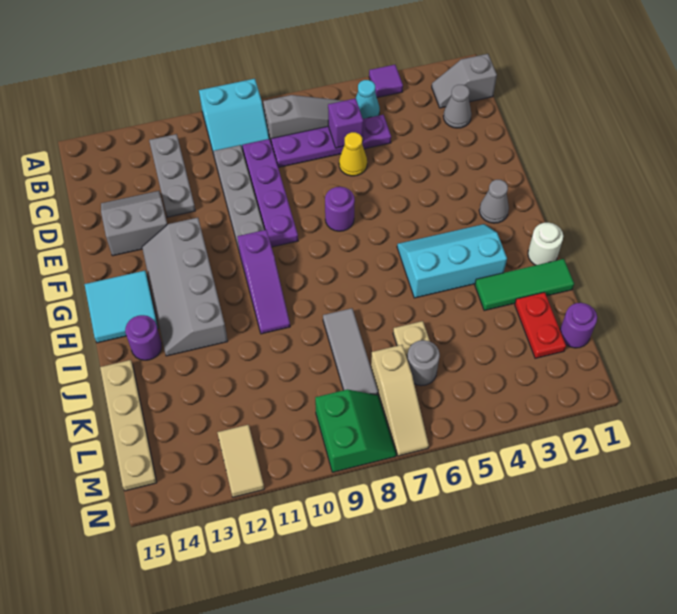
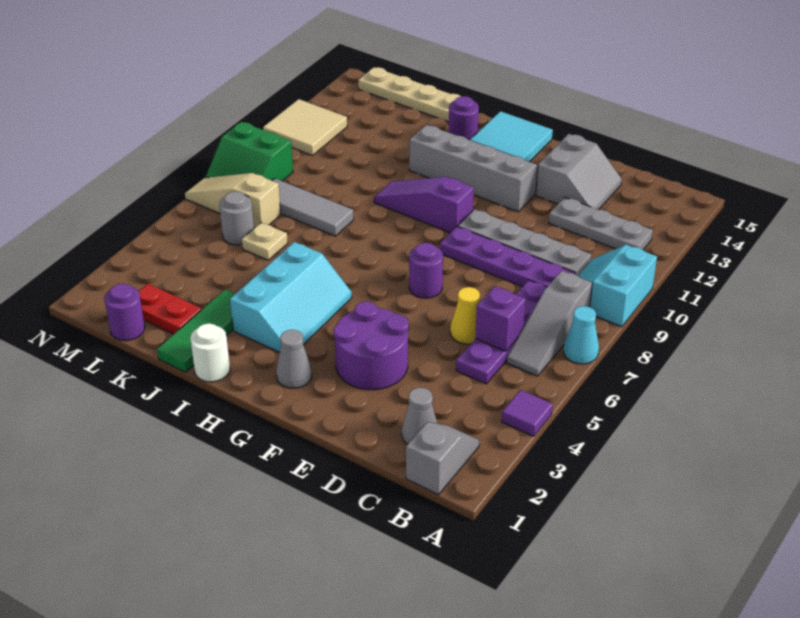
cyan cone B5 level 1 -> cyan cone A7 level 1
none -> purple round brick E3:F4 level 1
tan tile M12:N12 level 1 -> tan tile M11:N12 level 1

